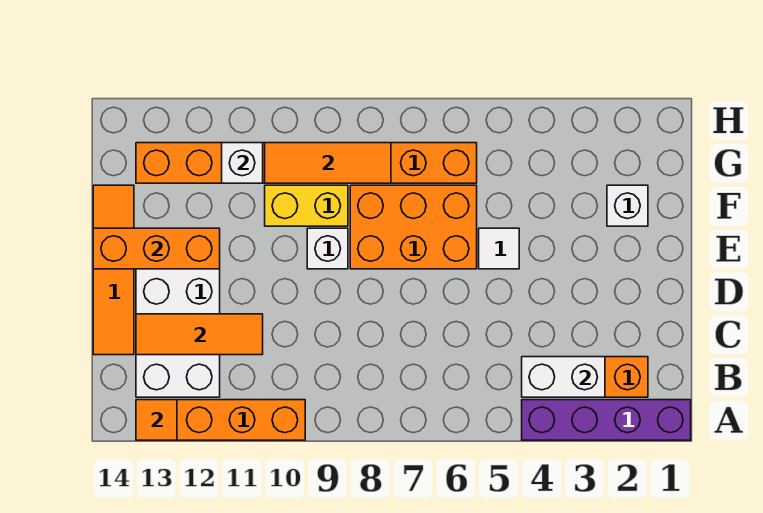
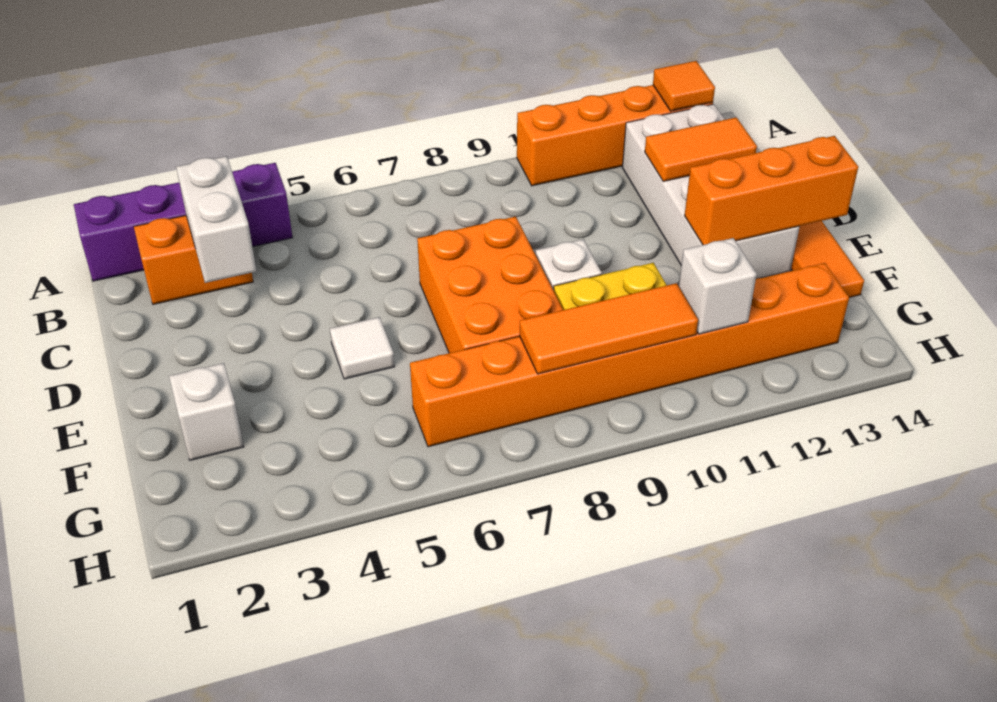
white brick B3:B4 level 2 -> white brick B3:C3 level 2
orange tile C11:C13 level 2 -> orange tile C12:C13 level 2
orange brick E6:F8 level 1 -> orange brick D7:F8 level 1

